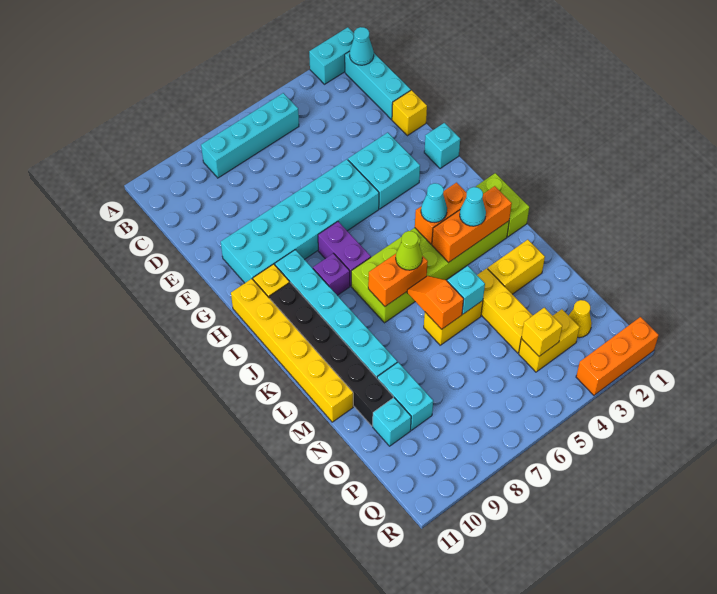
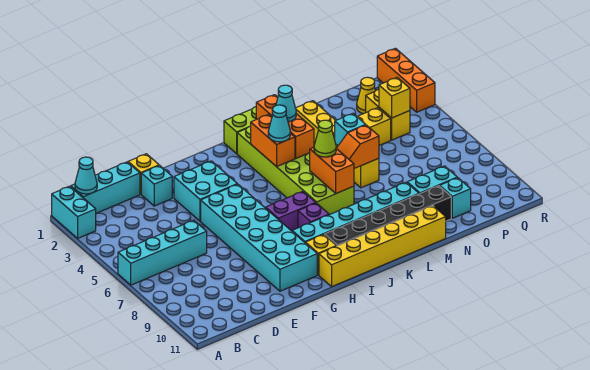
cyan brick B5:B8 level 1 -> cyan brick A6:D6 level 1
cyan brick G1 level 1 -> cyan brick E2 level 1

